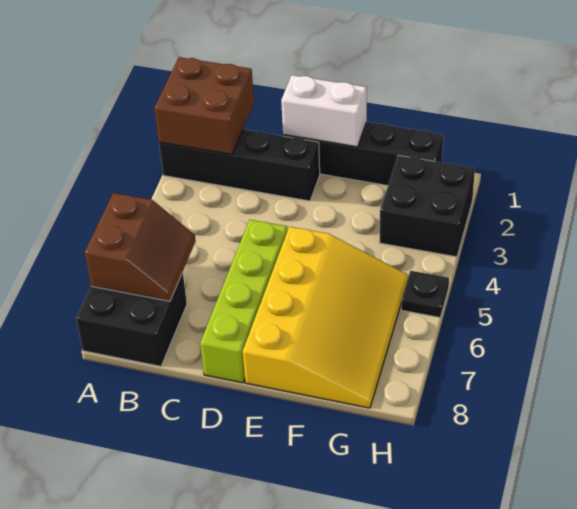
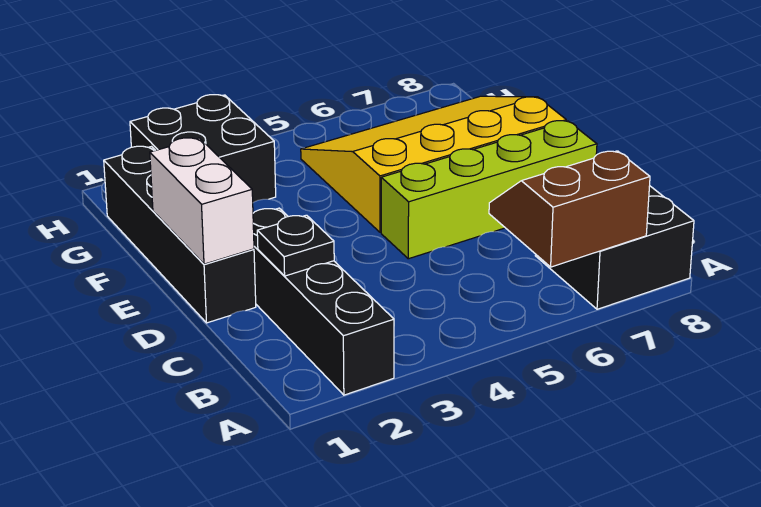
brown brick A1:B2 level 2 -> none
black plate H5 level 1 -> black plate C2 level 2

